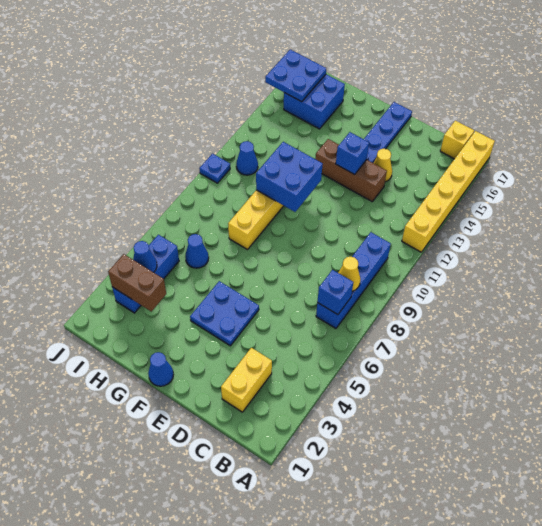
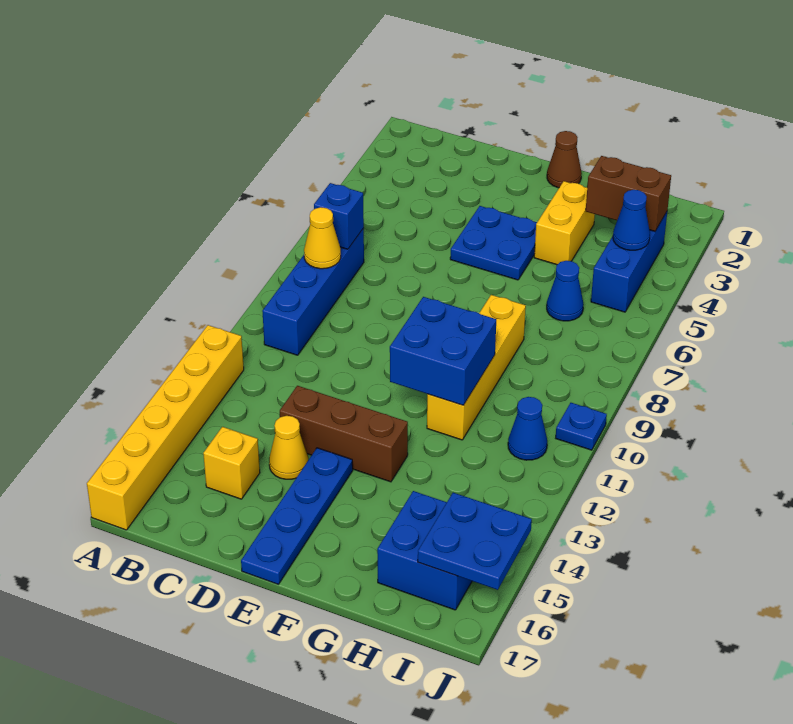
yellow brick B17 level 1 -> yellow brick C15 level 1
yellow brick C2:C3 level 1 -> yellow brick G3:G4 level 1
blue brick E13 level 2 -> none
blue cone F1 level 1 -> brown cone F1 level 1

